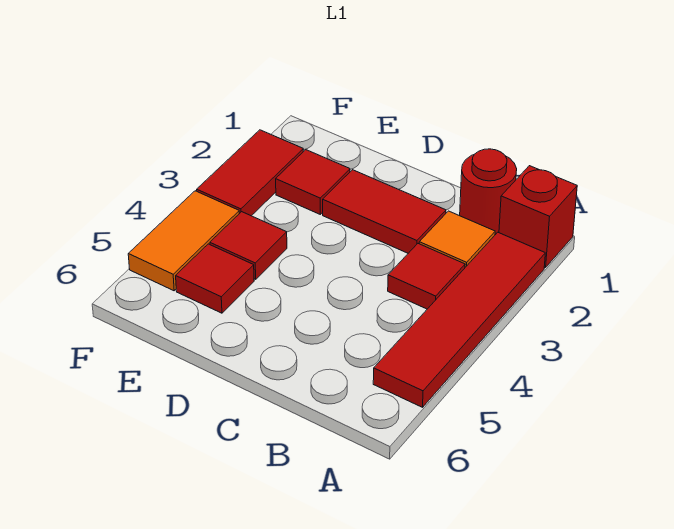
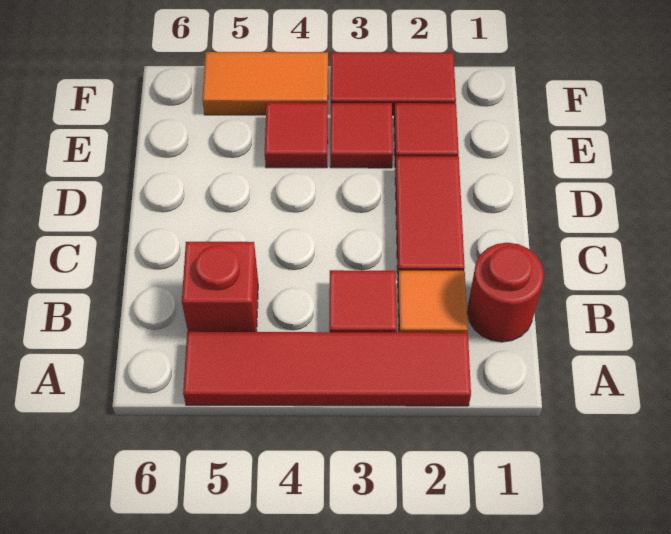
red brick A1 level 1 -> red brick B5 level 1
red tile E5 level 1 -> red tile E3 level 1

